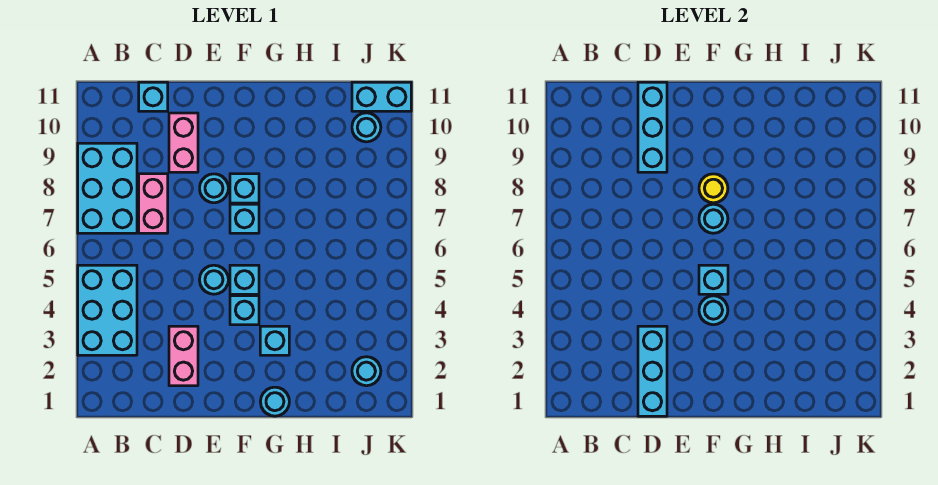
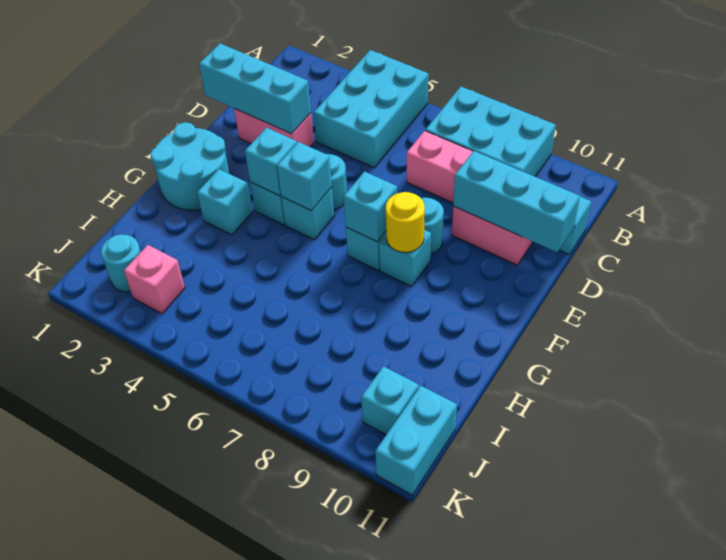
cyan brick A3:B5 level 1 -> cyan brick A4:C5 level 1
cyan round brick F4 level 2 -> cyan brick F4 level 2
cyan round brick F7 level 2 -> cyan brick F7 level 2
cyan round brick G1 level 1 -> cyan round brick F1:G2 level 1
none -> pink brick J3 level 1
cyan round brick J10 level 1 -> cyan brick J10 level 1

